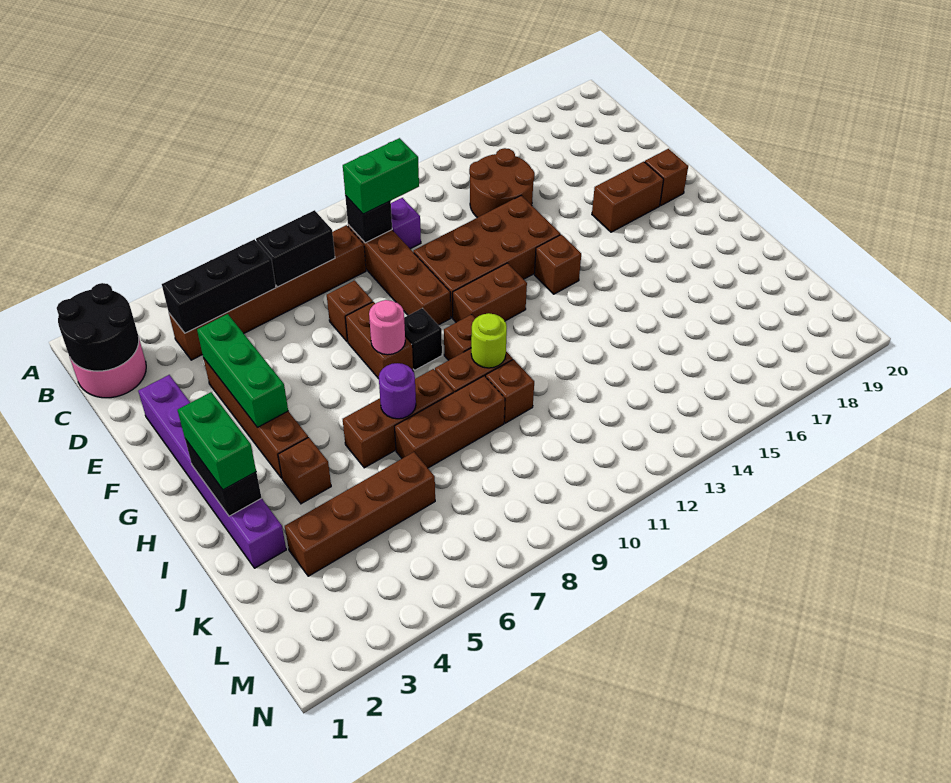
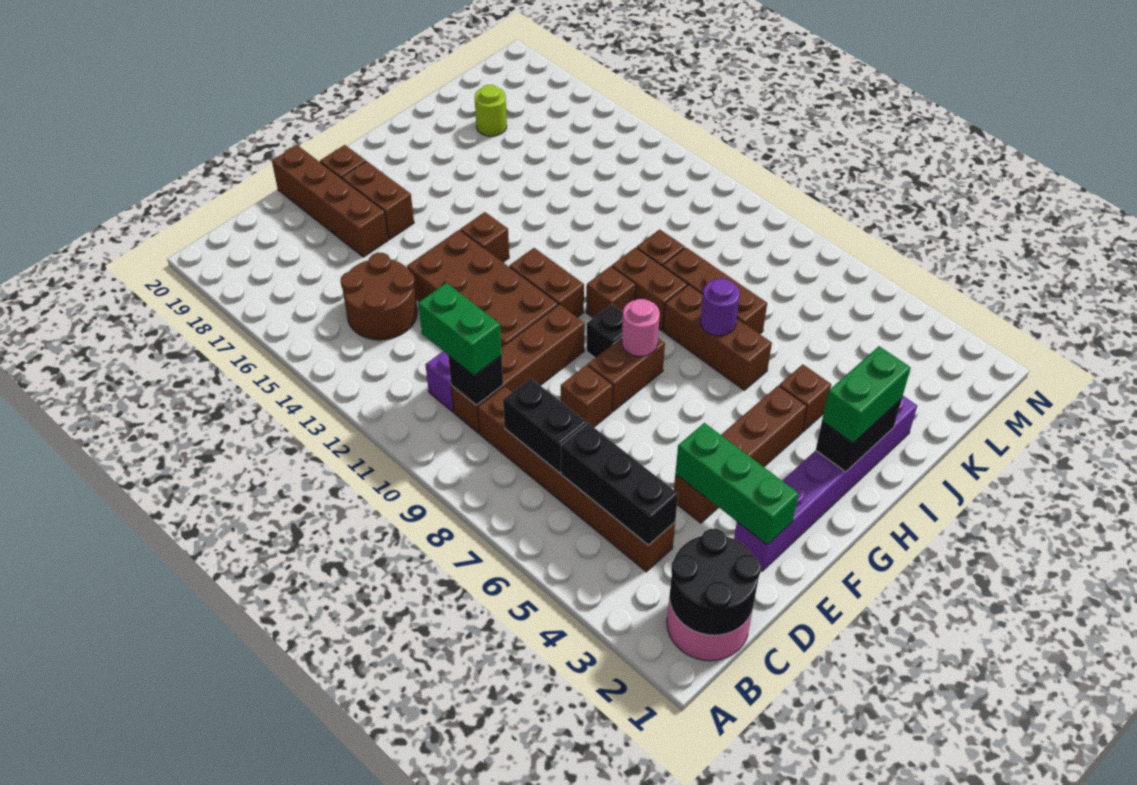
green brick E4:G4 level 2 -> green brick E2:E4 level 2
lime round brick I10 level 2 -> lime round brick K18 level 1
brown brick K3:K6 level 1 -> brown brick E17:E20 level 1

